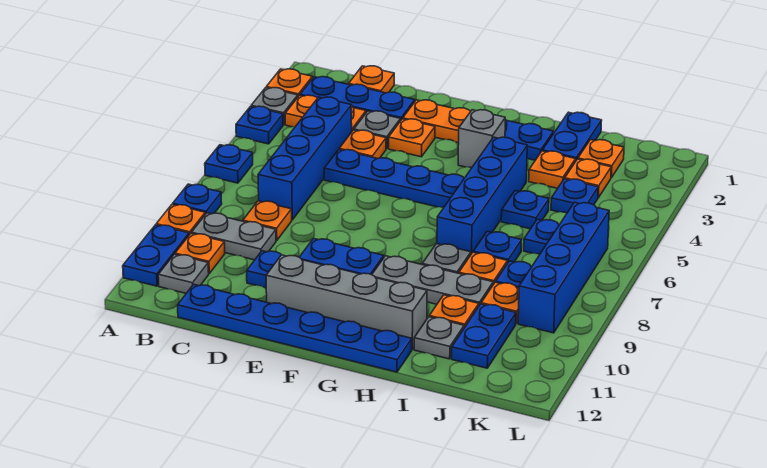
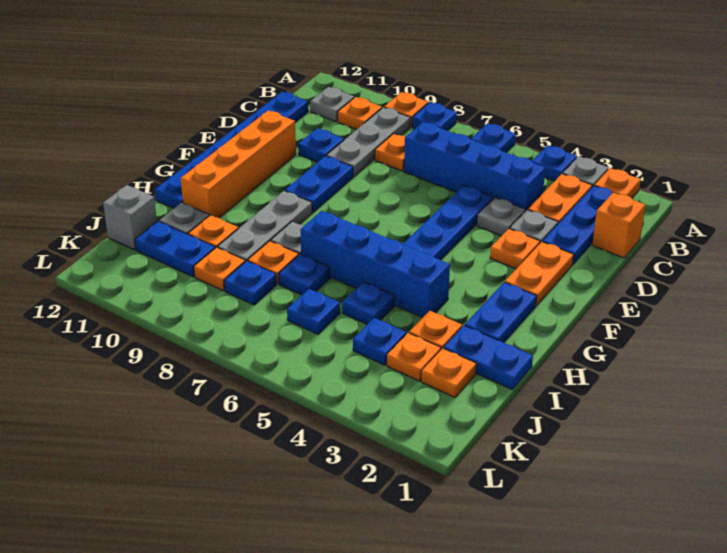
blue plate A10:A11 level 1 -> none
grey plate B9:C9 level 1 -> grey plate B9:D9 level 1
orange plate C1 level 1 -> orange brick C1 level 1
orange plate D4 level 1 -> grey plate D4 level 1
grey brick E11:H11 level 1 -> orange brick E11:H11 level 1
grey brick G3 level 1 -> grey brick J12 level 1
blue brick K6:K9 level 1 -> none

